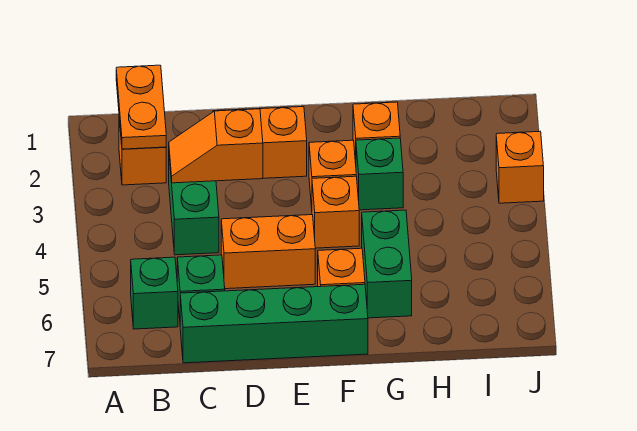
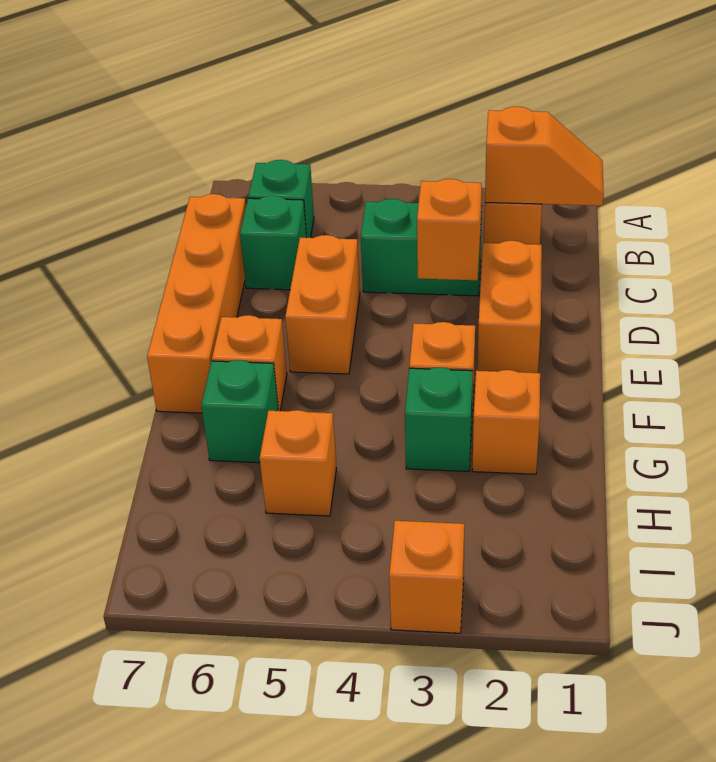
orange plate B1:B2 level 2 -> orange slope B1:B2 level 2 top 2
green brick C7:F7 level 1 -> orange brick C7:F7 level 1
orange brick F4 level 1 -> orange brick H5 level 1
green brick G5:G6 level 1 -> green brick G6 level 1

